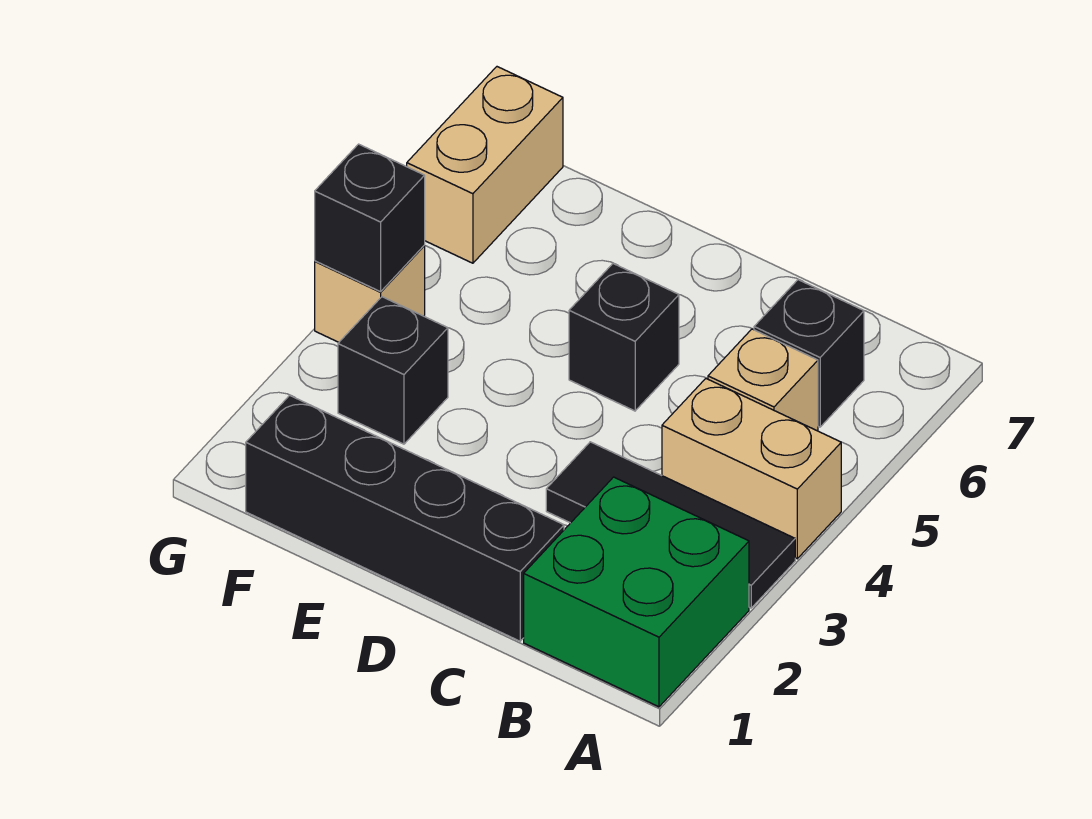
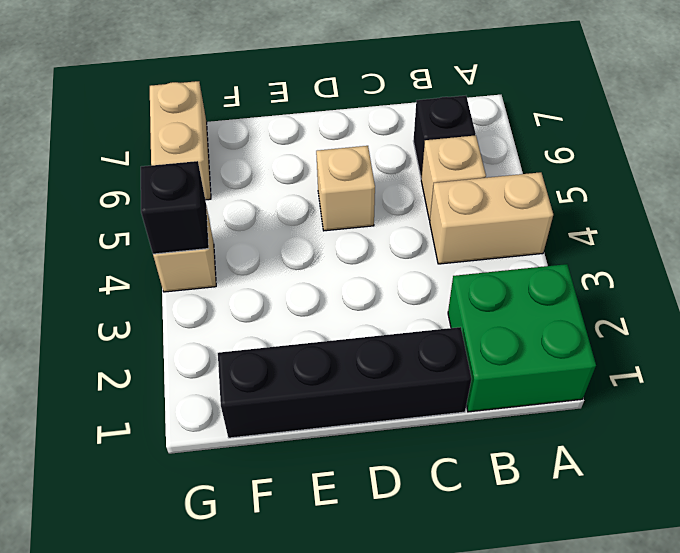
black tile A3:C3 level 1 -> none
black brick D5 level 1 -> tan brick D5 level 1
black brick F3 level 1 -> none

